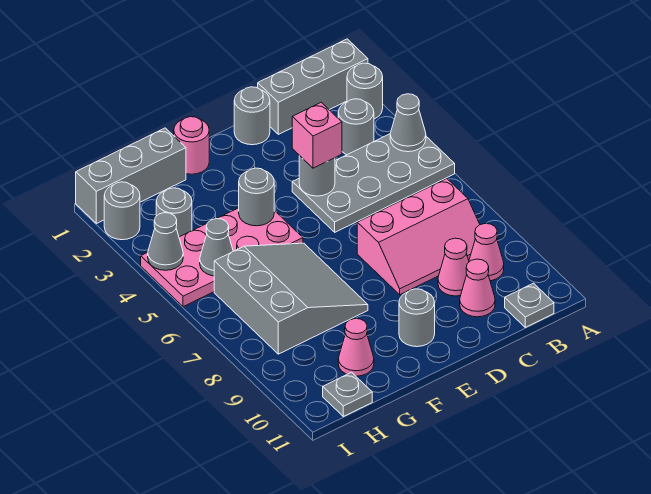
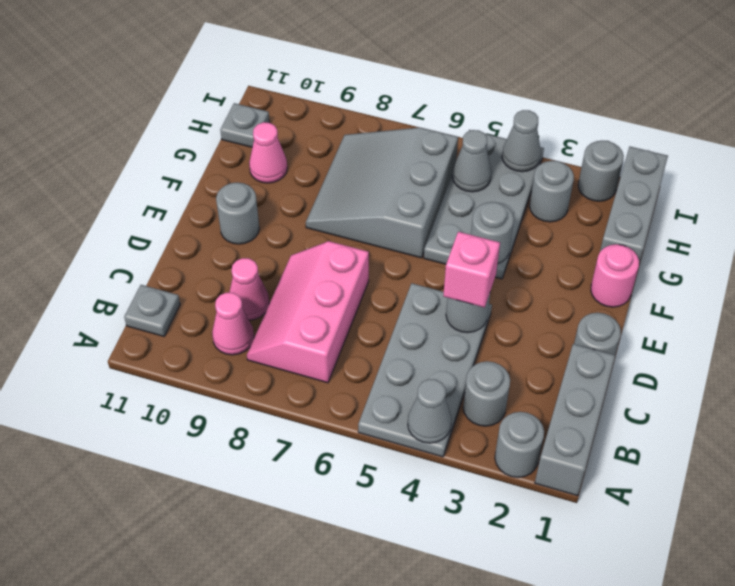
pink cone C10 level 1 -> none
pink plate F4:I5 level 1 -> grey plate F4:I5 level 1
grey slope F6:H8 level 1 top H -> grey slope F6:H8 level 1 top 6

